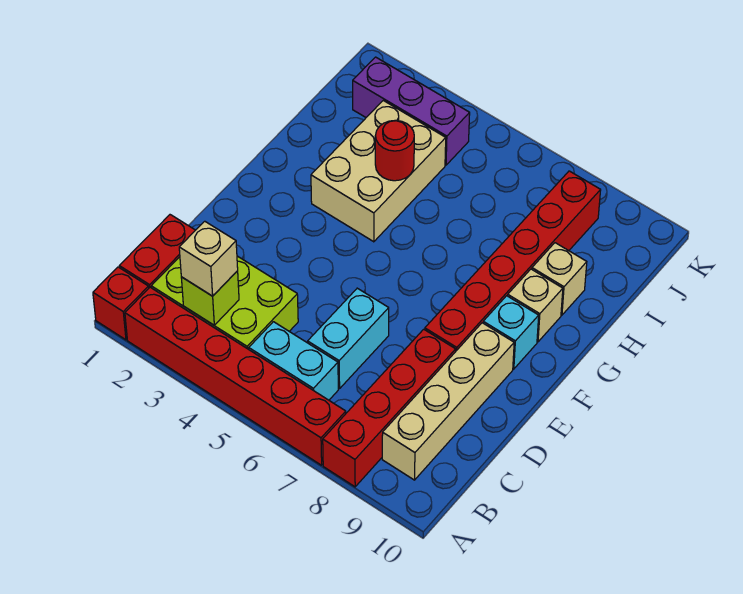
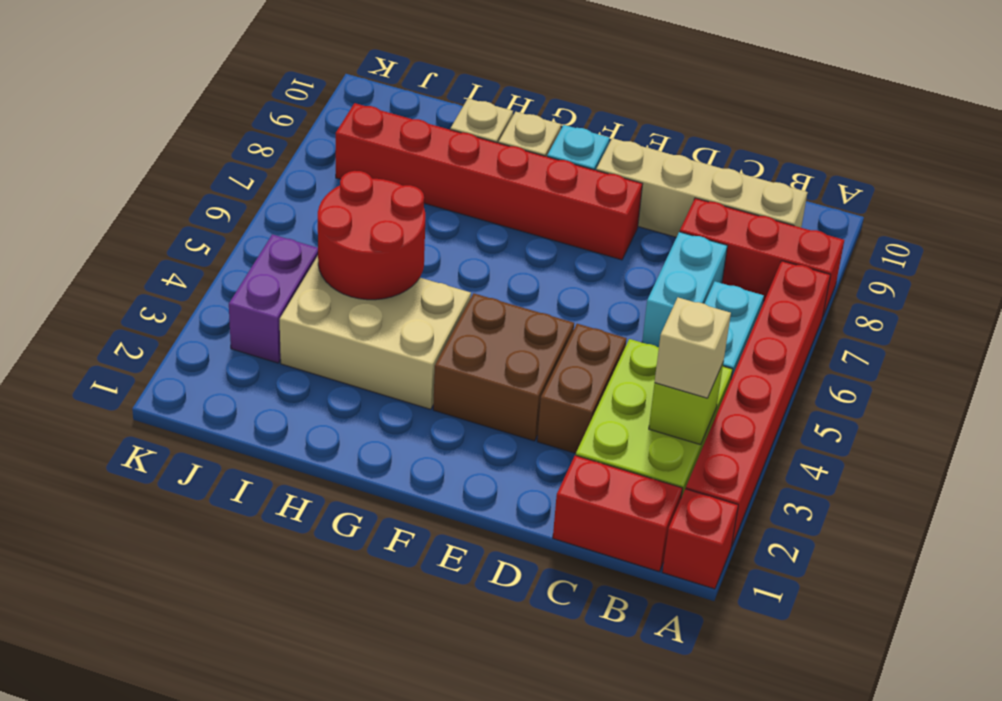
red brick A8:D8 level 1 -> red brick A8:C8 level 1
cyan brick C6:D6 level 1 -> cyan brick C6:C7 level 1
none -> brown brick D3:D4 level 1
none -> brown brick E3:F4 level 1
red round brick H4 level 2 -> red round brick H4:I5 level 2
purple brick J2:J4 level 1 -> purple brick J3:J4 level 1

